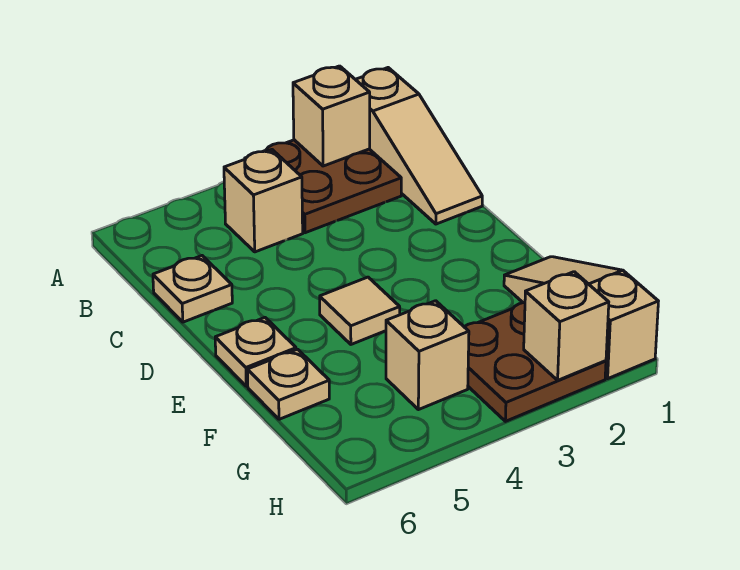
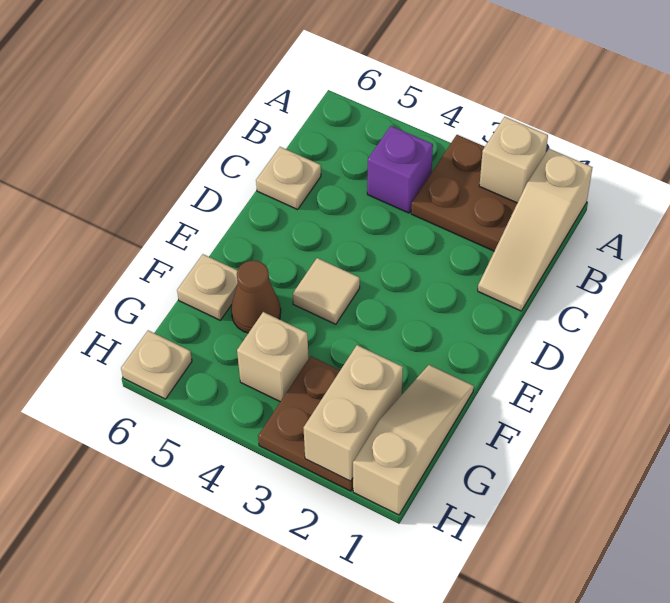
tan brick B4 level 1 -> purple brick B4 level 1
tan plate E6 level 1 -> tan plate H6 level 1
none -> brown cone F5 level 1
tan brick H2 level 2 -> tan brick G2:H2 level 2

